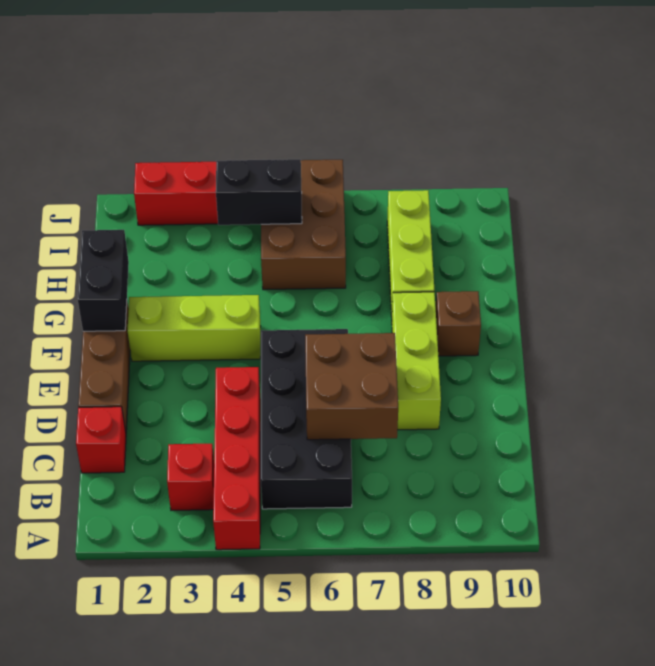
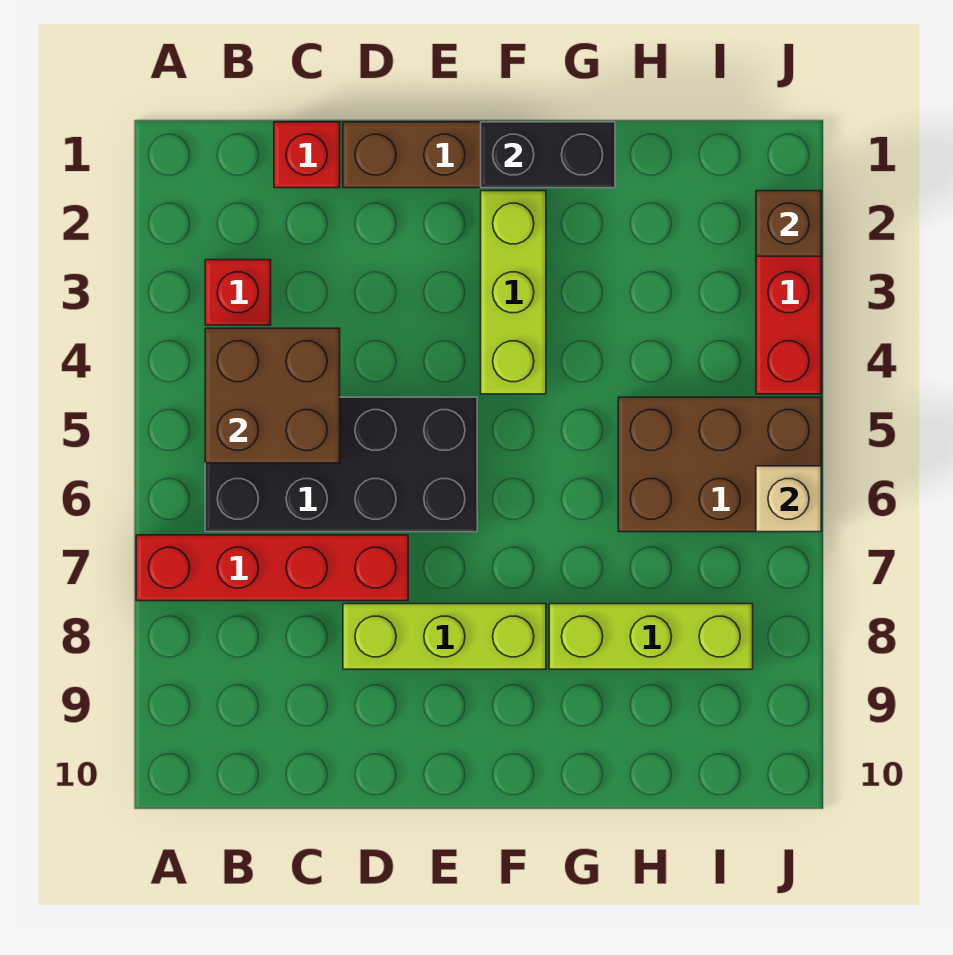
red brick A4:D4 level 1 -> red brick A7:D7 level 1
brown brick C6:D7 level 2 -> brown brick B4:C5 level 2
brown brick F9 level 1 -> brown brick J2 level 2
black brick I4:I5 level 2 -> none
none -> tan brick J6 level 2

